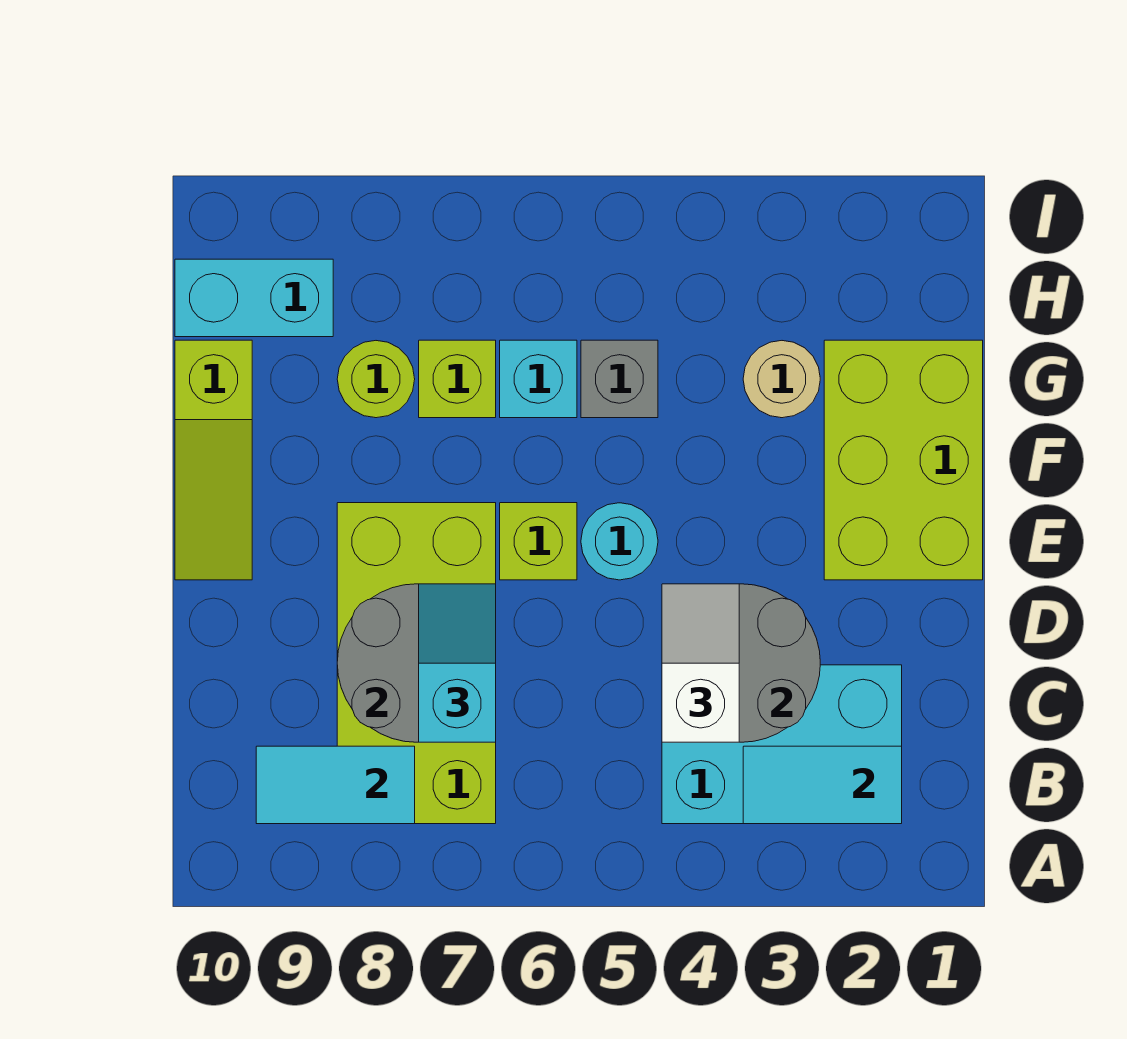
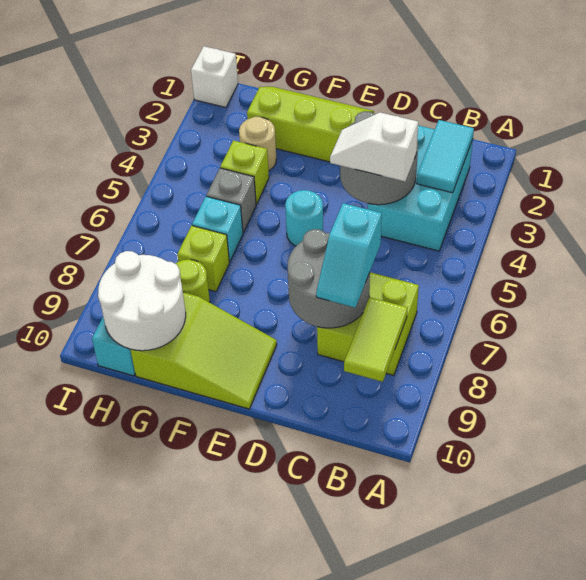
lime brick B7:E8 level 1 -> lime brick B7:C8 level 1
cyan tile B8:B9 level 2 -> lime tile B8:B9 level 2
cyan slope C7:D7 level 3 top C -> cyan slope C7:C8 level 3 top 7
lime brick E1:G2 level 1 -> lime slope E1:G2 level 1 top 2
lime brick E6 level 1 -> lime brick G4 level 1
lime slope E10:G10 level 1 top G -> lime slope E9:G10 level 1 top G
none -> white round brick G9:H10 level 2
none -> white brick I1 level 1

